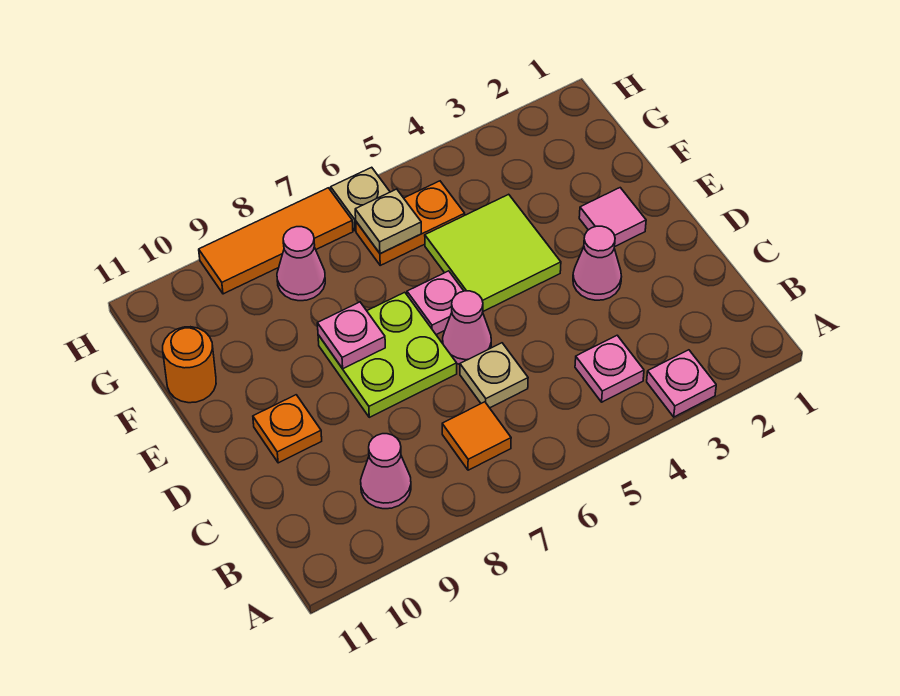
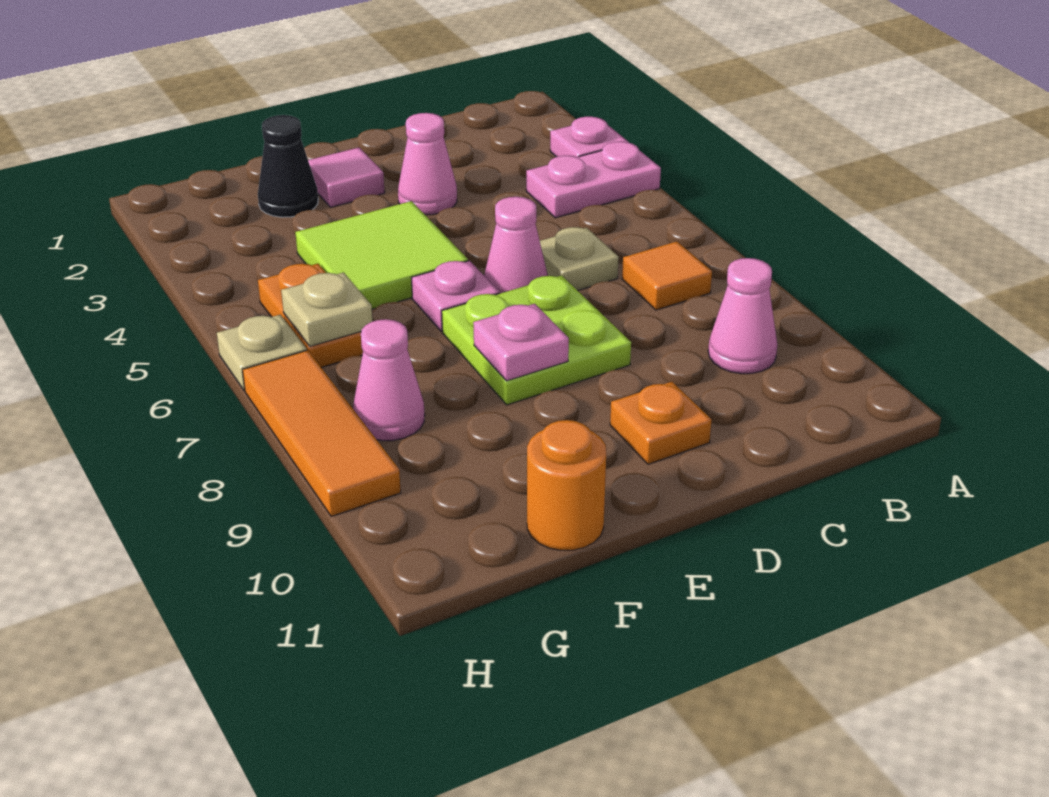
pink plate B4 level 1 -> pink plate A4:B4 level 1
none -> black cone F2 level 1

